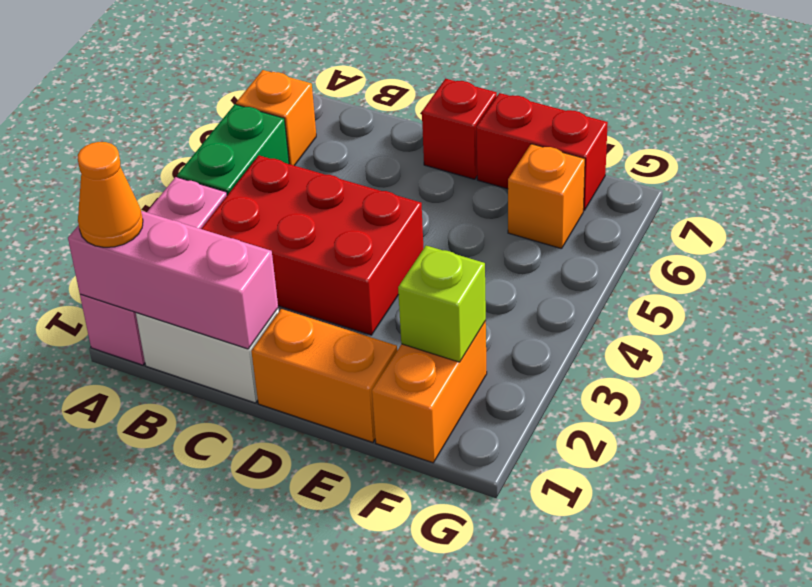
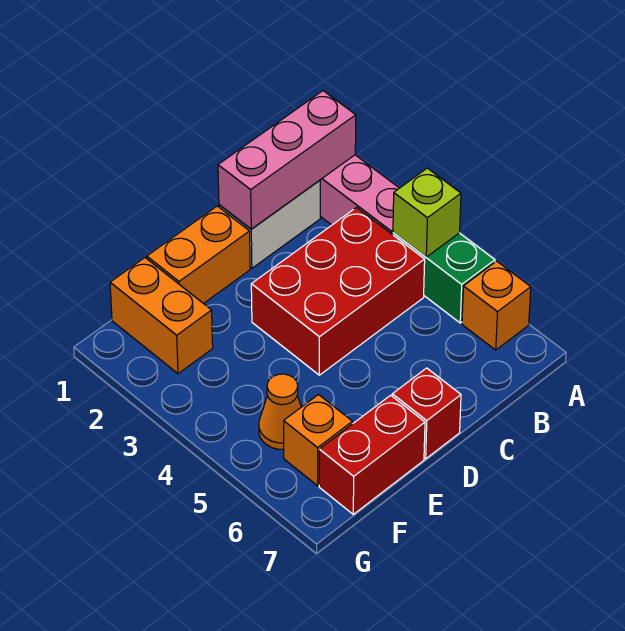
orange cone A1 level 3 -> orange cone F5 level 1
lime brick F2 level 2 -> lime brick A4 level 2

